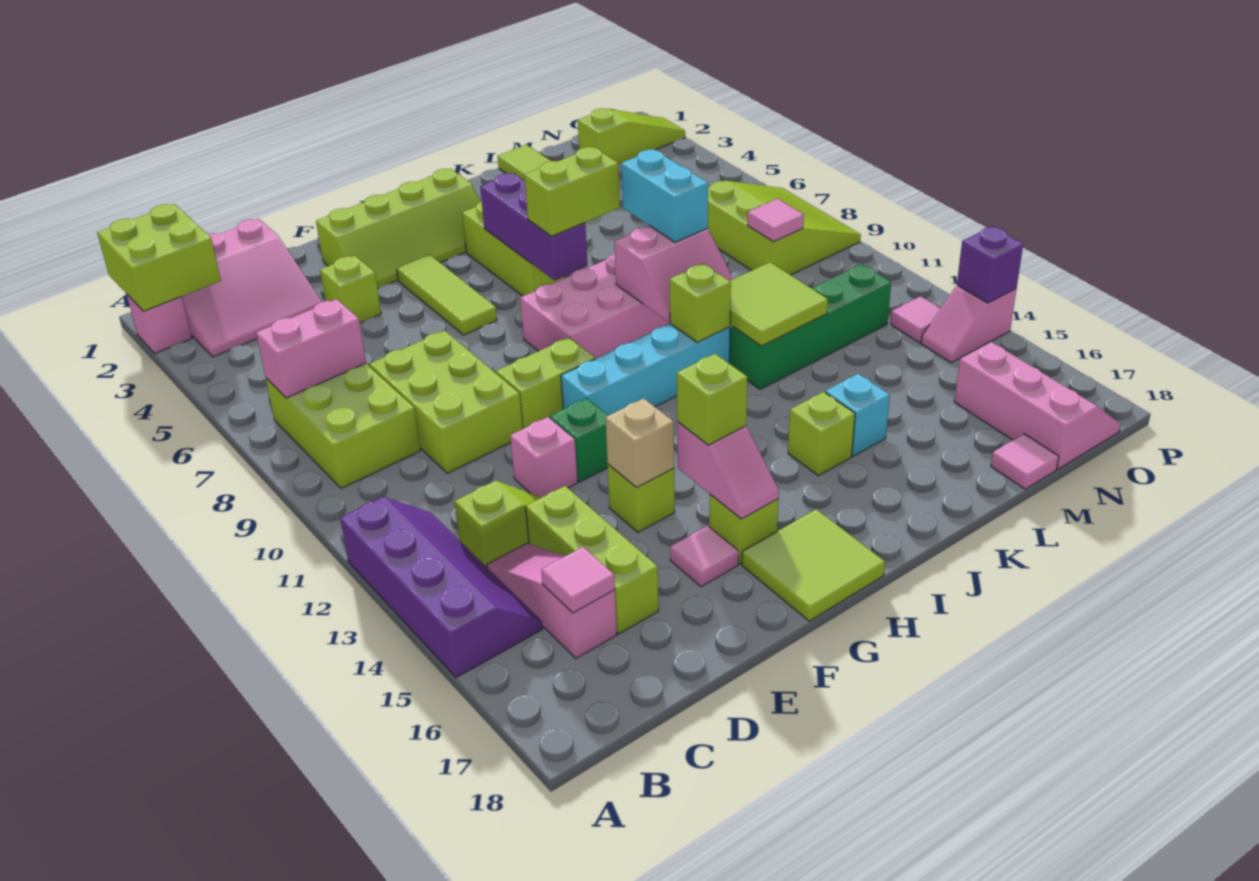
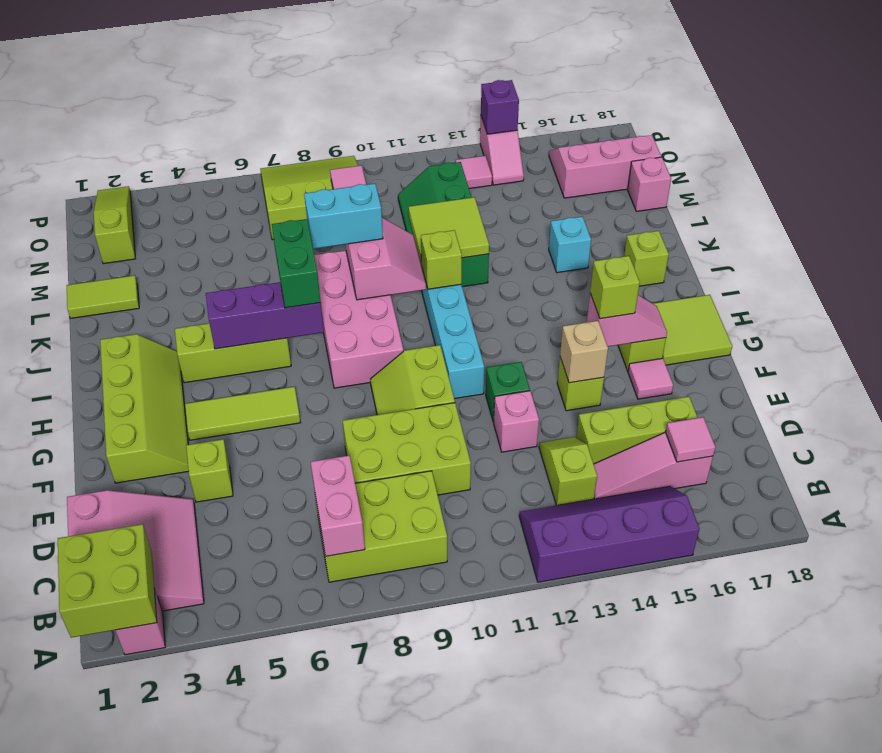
lime brick I7:J7 level 3 -> green brick I7:J7 level 3
lime brick J15 level 1 -> lime brick J17 level 1
pink tile M18 level 1 -> pink brick M18 level 1

